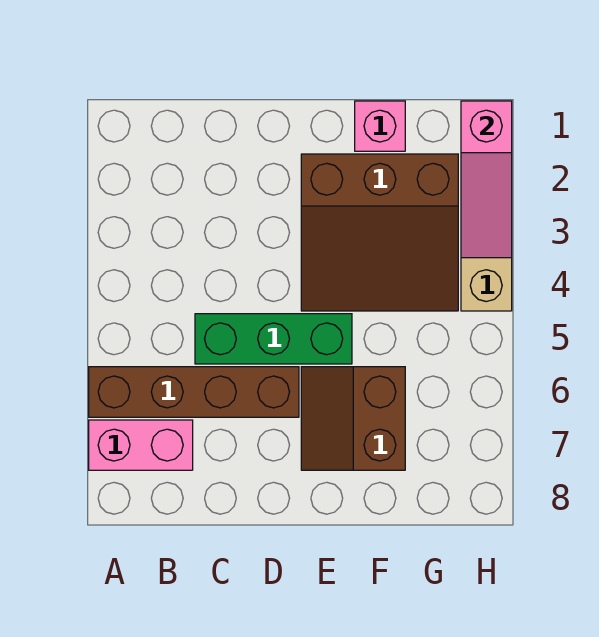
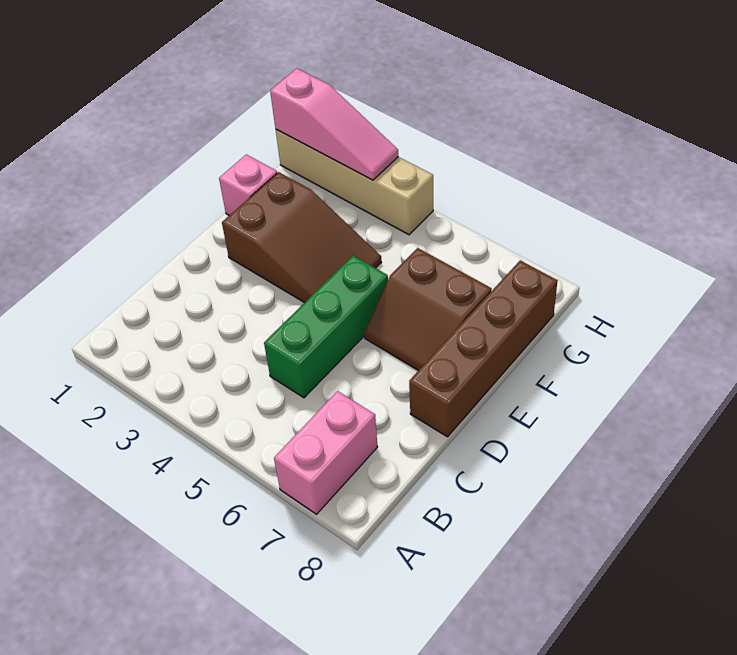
brown brick A6:D6 level 1 -> brown brick D8:G8 level 1
brown slope E2:G4 level 1 top 2 -> brown slope E2:F4 level 1 top 2

